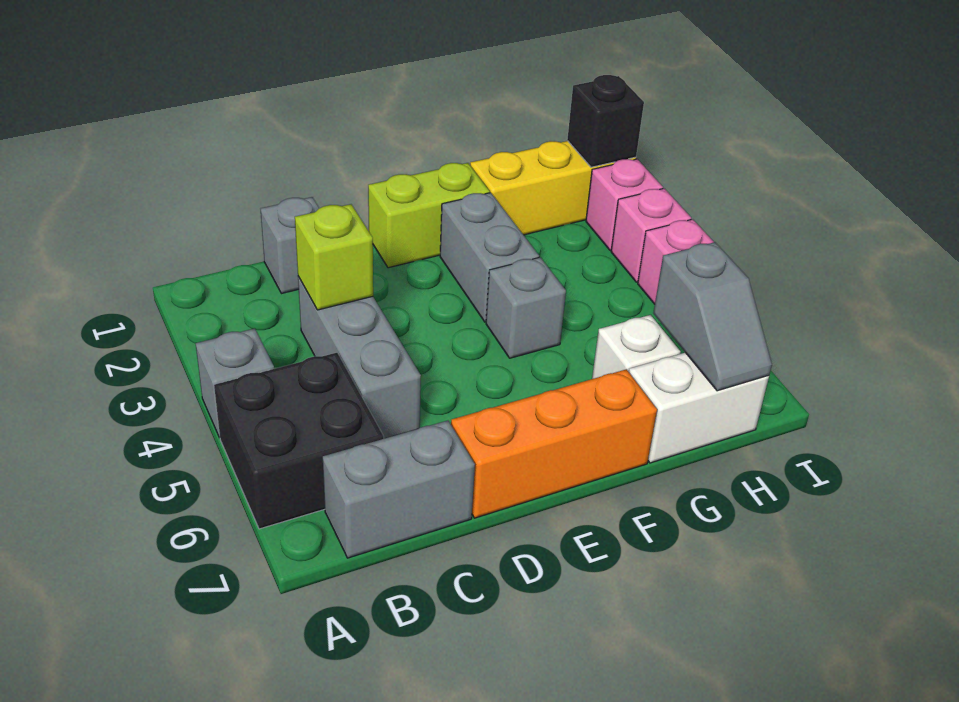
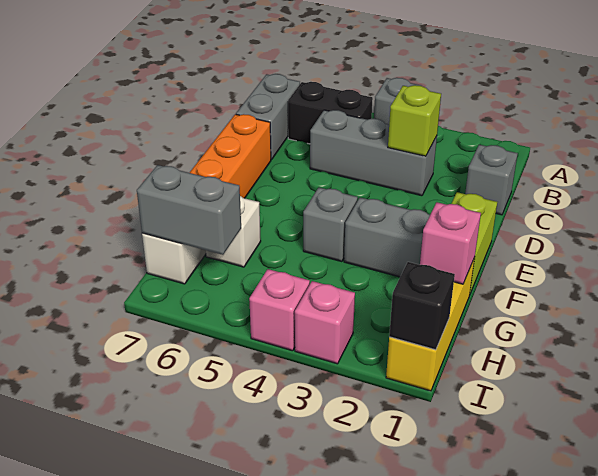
black brick A5:B6 level 1 -> black brick B5:B6 level 1
grey slope H6:H7 level 2 top 6 -> grey brick H6:H7 level 2
pink brick I2 level 1 -> pink brick G1 level 2

